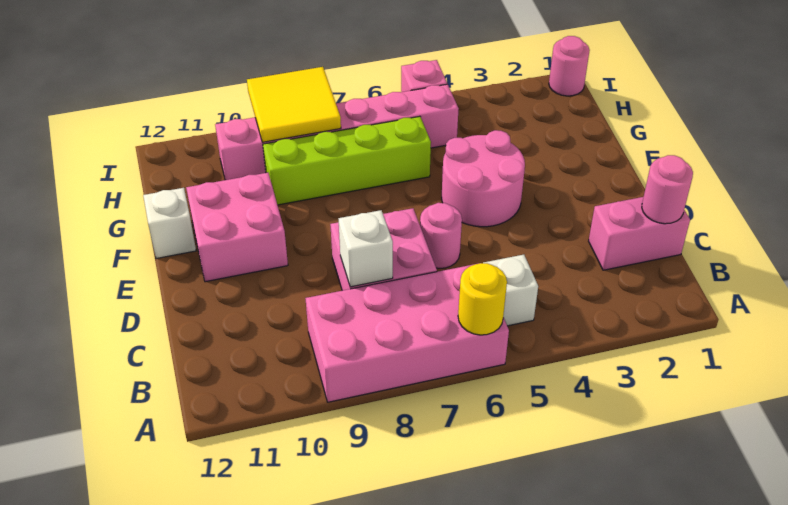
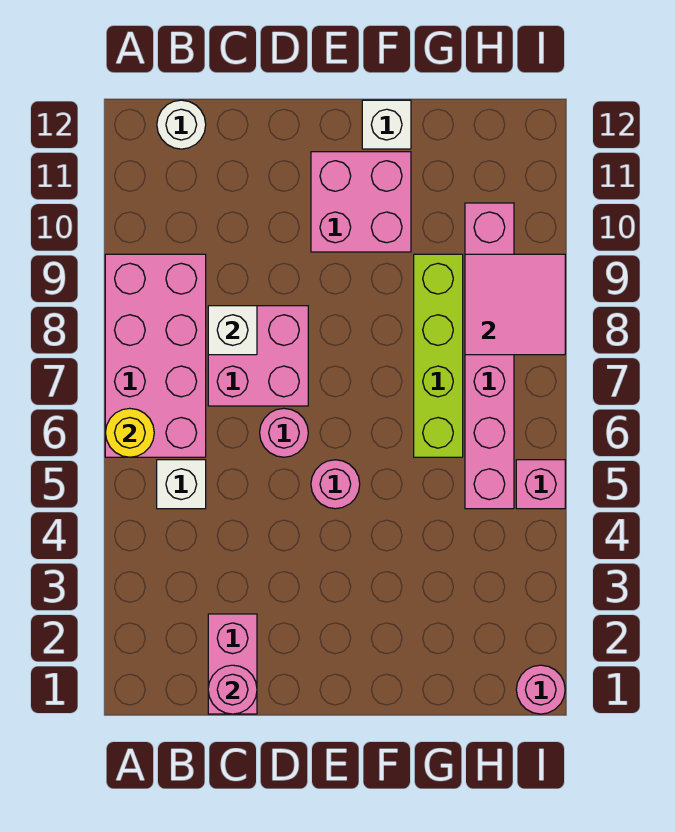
none -> white round brick B12 level 1
pink round brick E4:F5 level 1 -> pink round brick E5 level 1
yellow tile H8:I9 level 2 -> pink tile H8:I9 level 2

